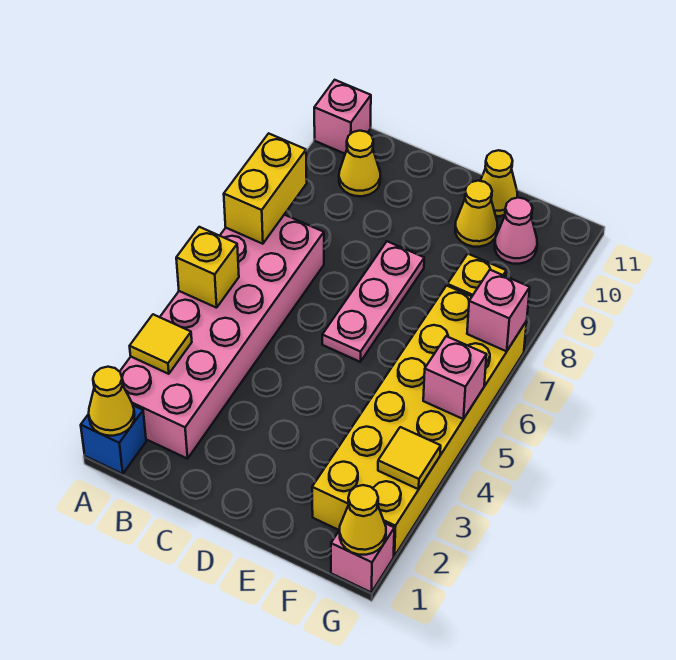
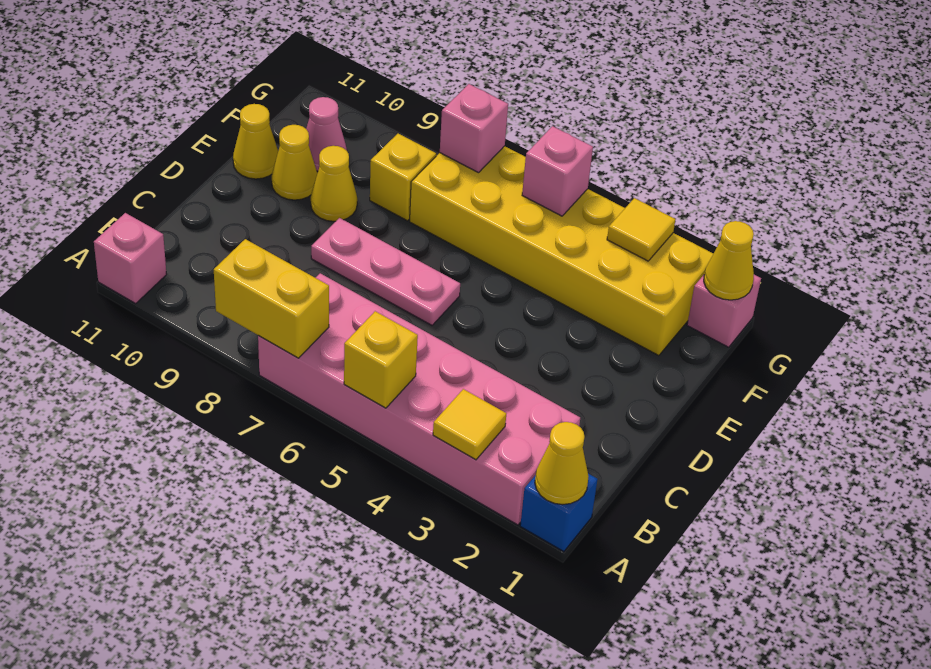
yellow cone B10 level 1 -> yellow cone E9 level 1

